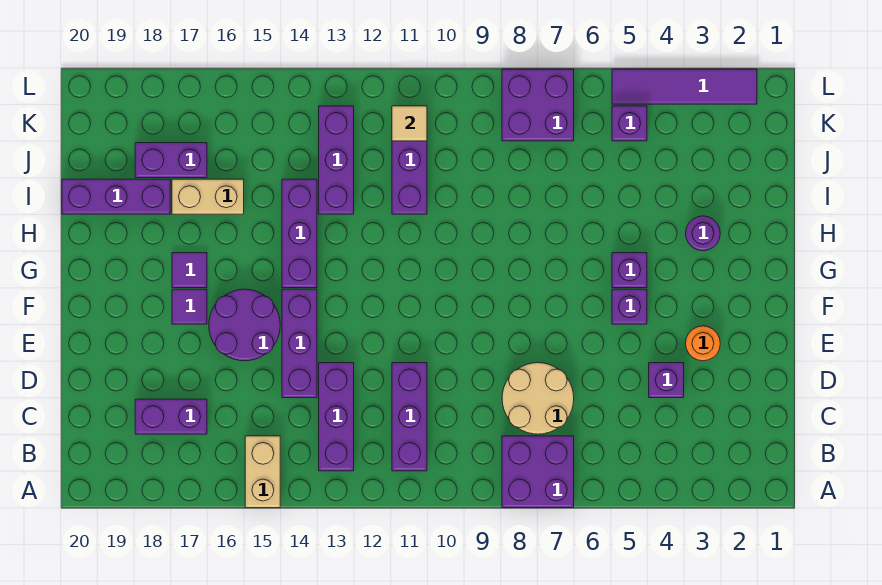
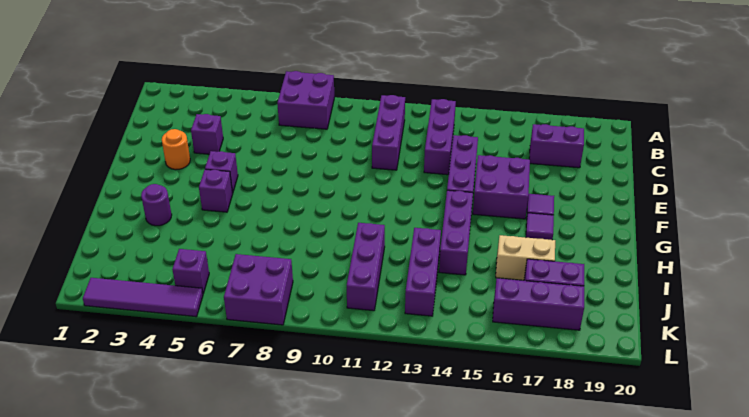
tan brick A15:B15 level 1 -> none
tan round brick C7:D8 level 1 -> none
purple round brick E15:F16 level 1 -> purple brick E15:F16 level 1
purple brick I18:I20 level 1 -> purple brick K16:K18 level 1
tan tile K11 level 2 -> none

